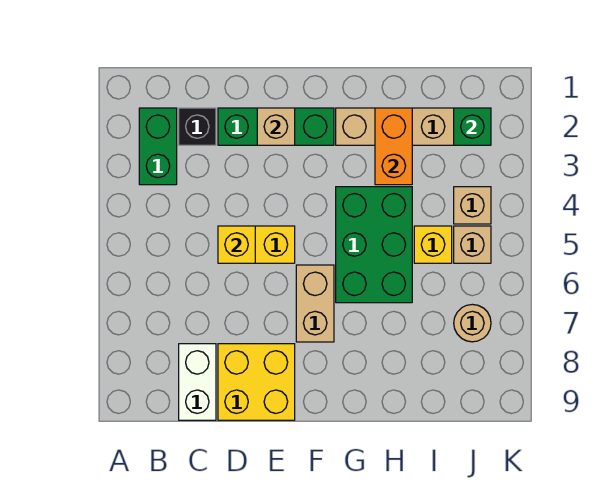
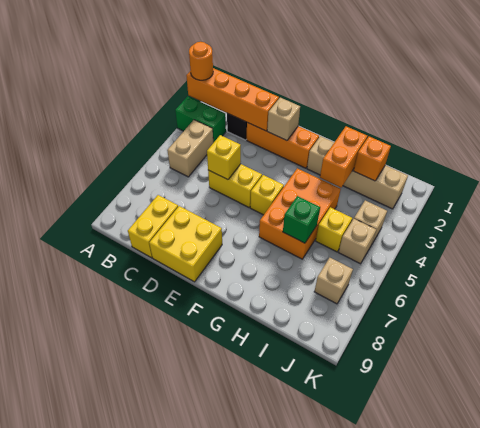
none -> orange brick A2:D2 level 2
none -> orange round brick A2 level 3
green brick B2:B3 level 1 -> green brick A3:B3 level 1
white brick C8:C9 level 1 -> yellow brick C8:C9 level 1
green brick D2:F2 level 1 -> orange brick D2:F2 level 1
none -> yellow brick F5 level 1
tan brick F6:F7 level 1 -> tan brick B4:B5 level 1
green brick G4:H6 level 1 -> orange brick G4:H6 level 1
none -> orange brick I2 level 2
green brick J2 level 2 -> green brick H6 level 2
tan round brick J7 level 1 -> tan brick J7 level 1

